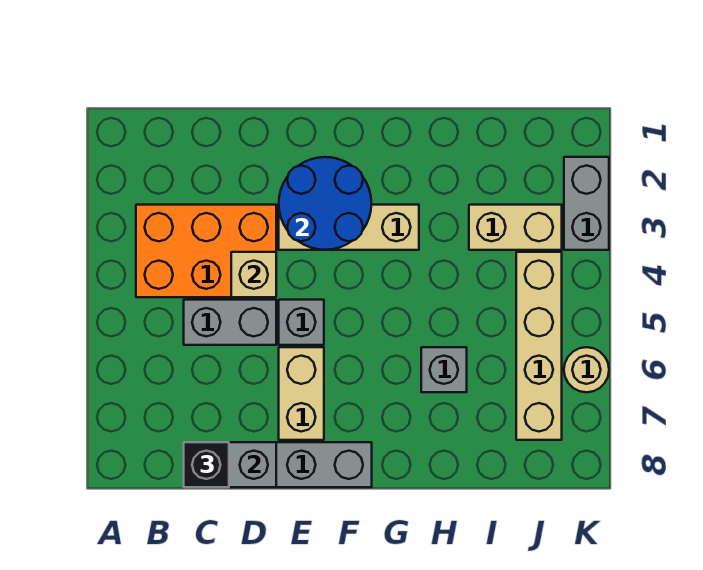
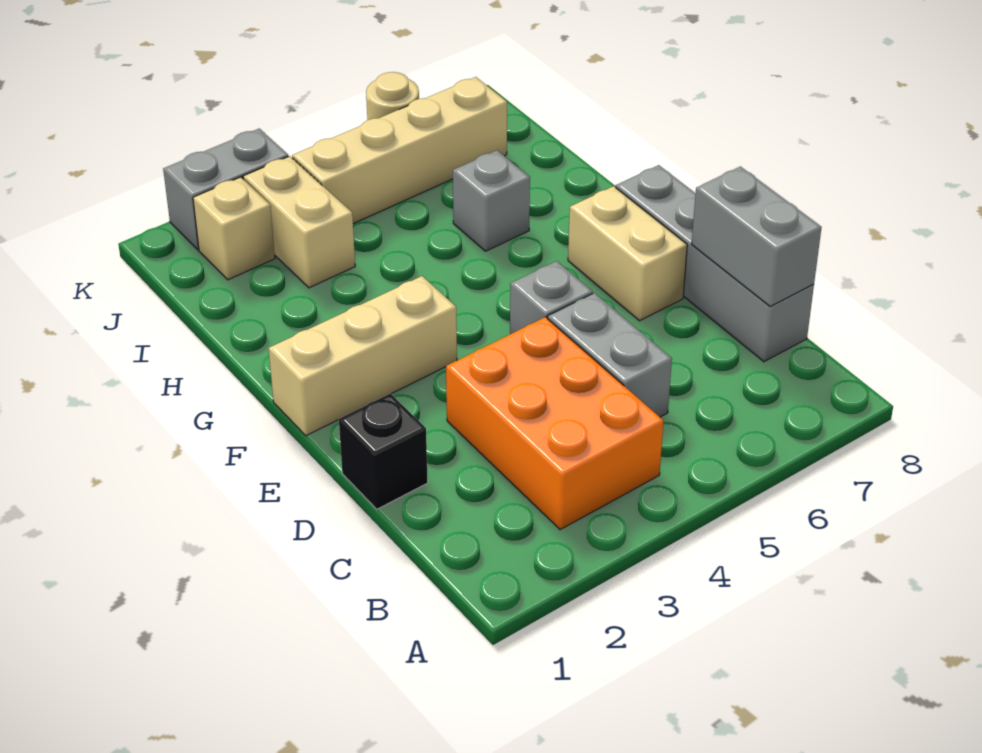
black brick C8 level 3 -> black brick D1 level 1
tan brick D4 level 2 -> tan brick J2 level 1
blue round brick E2:F3 level 2 -> none
tan brick E3:G3 level 1 -> tan brick F1:F3 level 1
tan brick E6:E7 level 1 -> tan brick E7:F7 level 1

